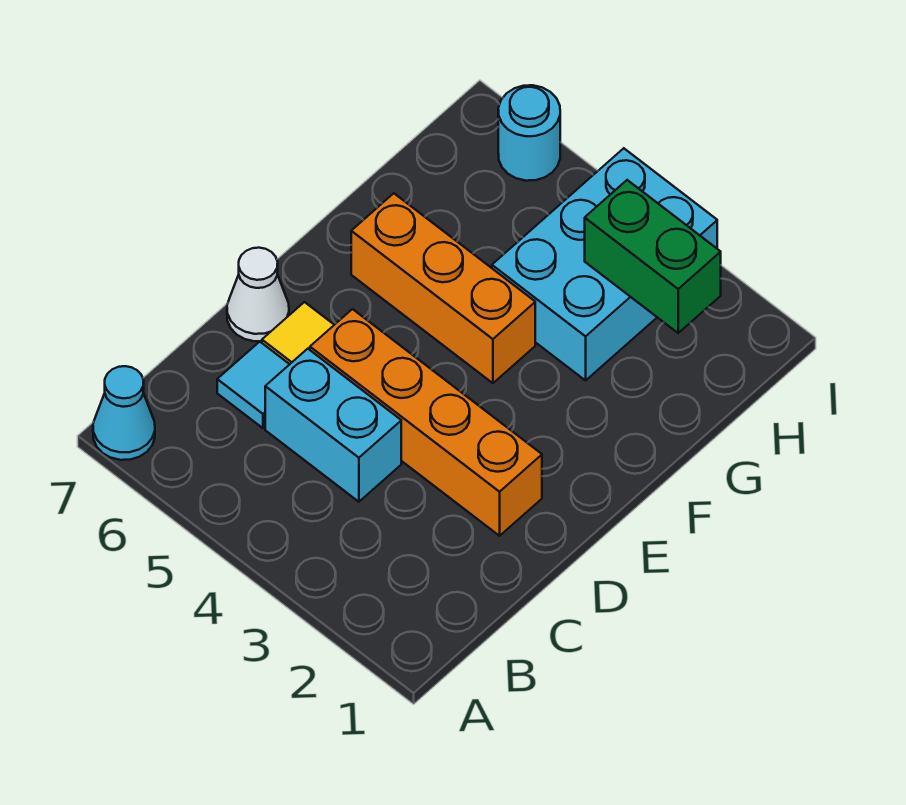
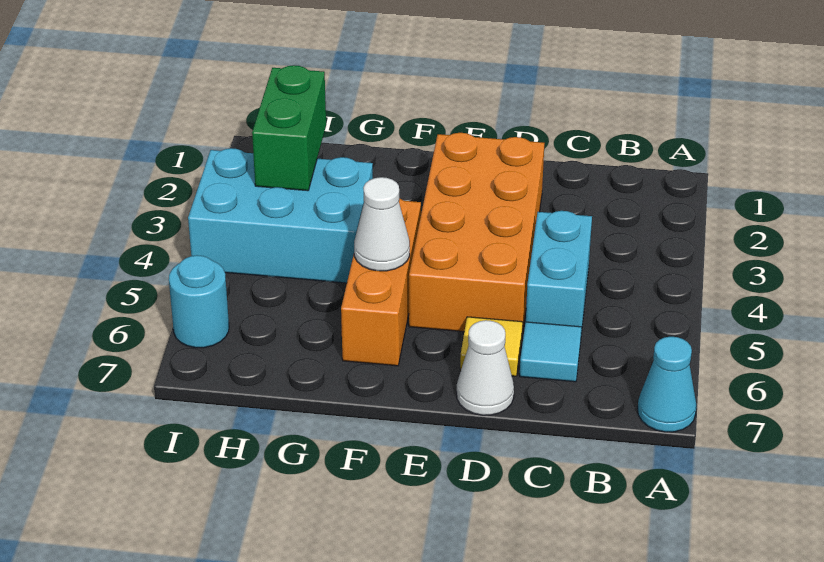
orange brick D2:D5 level 1 -> orange brick D2:E5 level 1
none -> white cone F5 level 2

